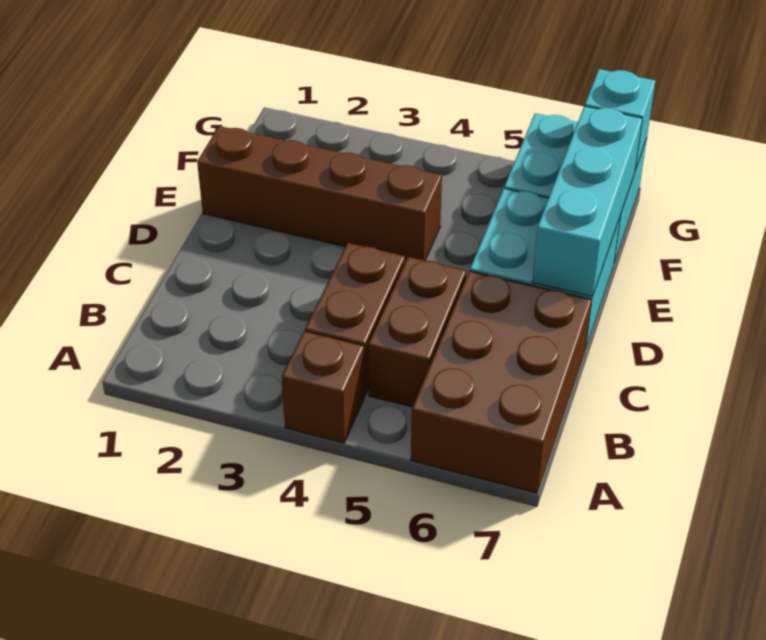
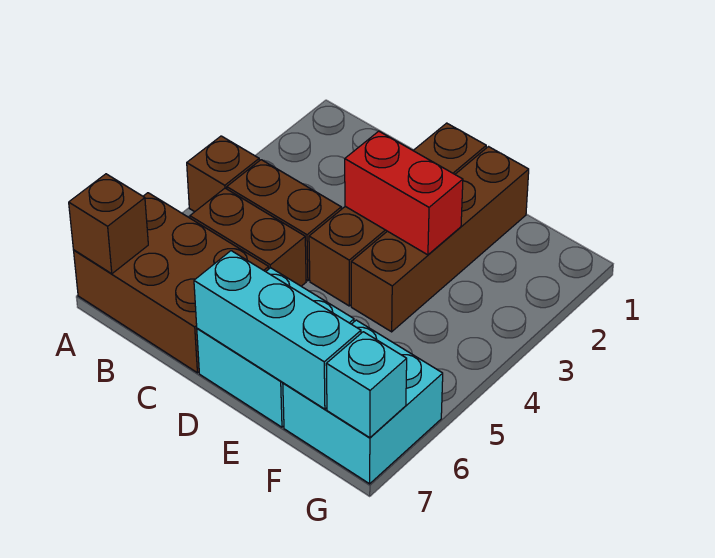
none -> brown brick A7 level 2
none -> brown brick D1:D4 level 1
none -> red brick D3:E3 level 2

